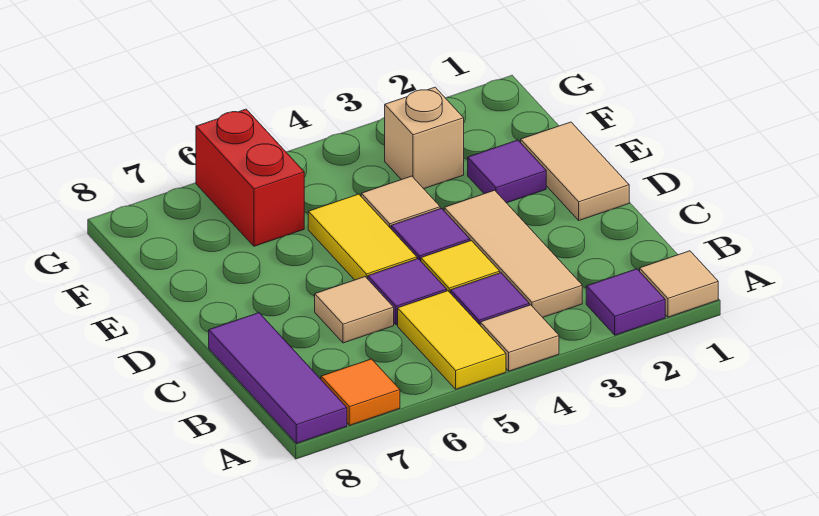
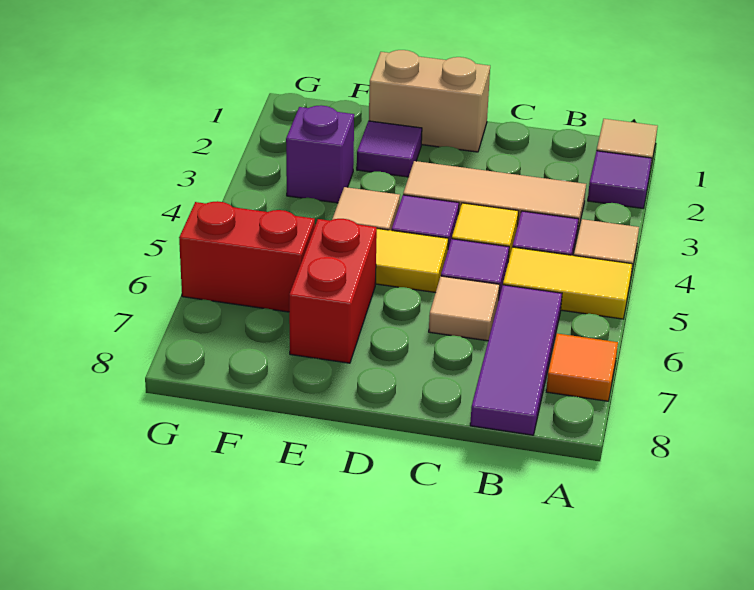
purple tile A8:C8 level 1 -> purple tile B6:B8 level 1
tan tile D1:E1 level 1 -> tan brick D1:E1 level 1
none -> red brick E6:E7 level 1
tan brick F3 level 1 -> purple brick F3 level 1

